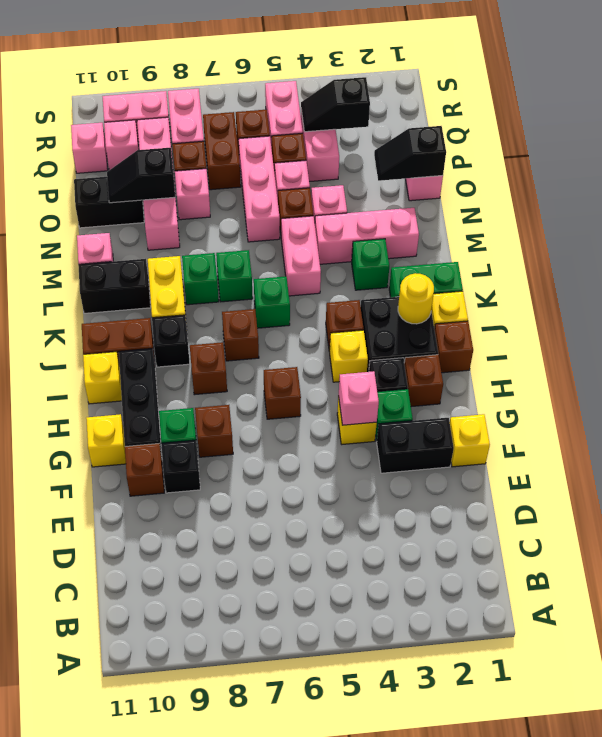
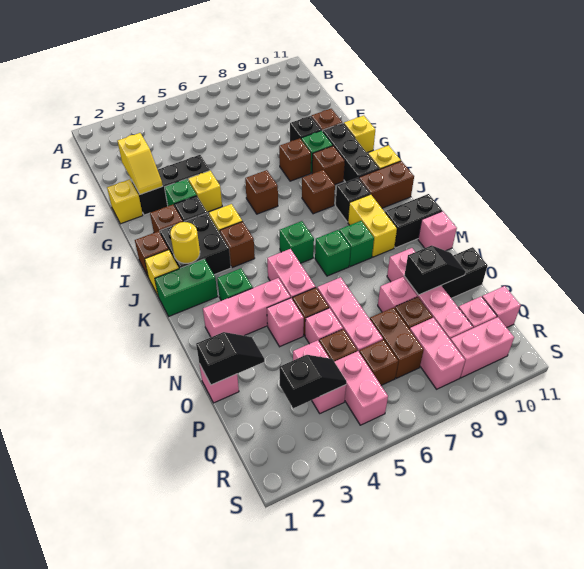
none -> yellow slope E2:F2 level 2 top E
black brick F2:F3 level 1 -> black brick F2:F4 level 1
pink brick G4 level 2 -> none
brown brick J7 level 1 -> brown brick H9 level 1

